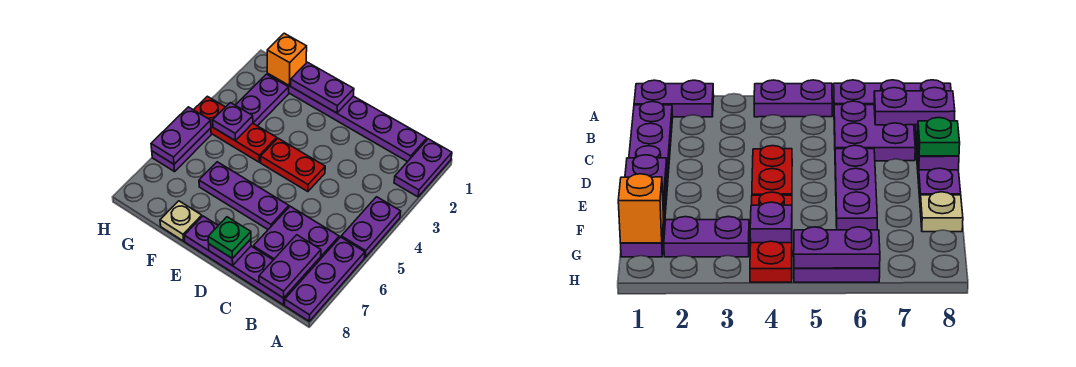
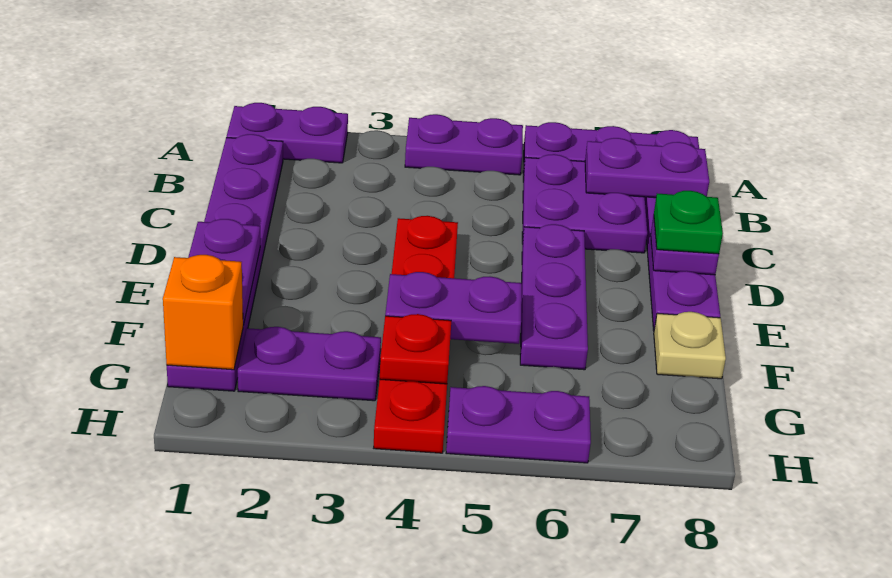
purple plate G4 level 2 -> red plate G4 level 2
purple plate H5:H6 level 2 -> purple plate F4:F5 level 2

